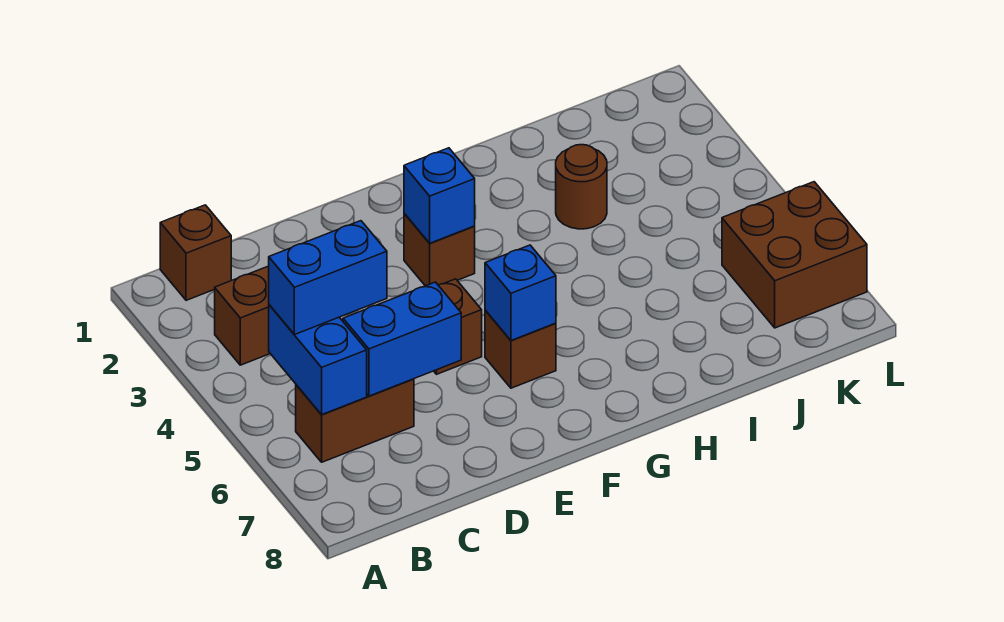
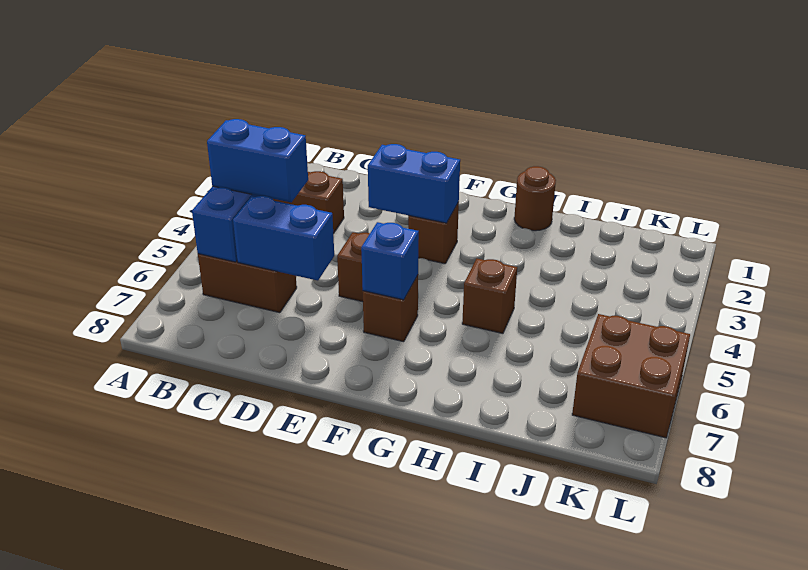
brown brick B1 level 1 -> brown brick H5 level 1
blue brick F3 level 2 -> blue brick E3:F3 level 2
brown round brick I3 level 1 -> brown round brick H1 level 1

